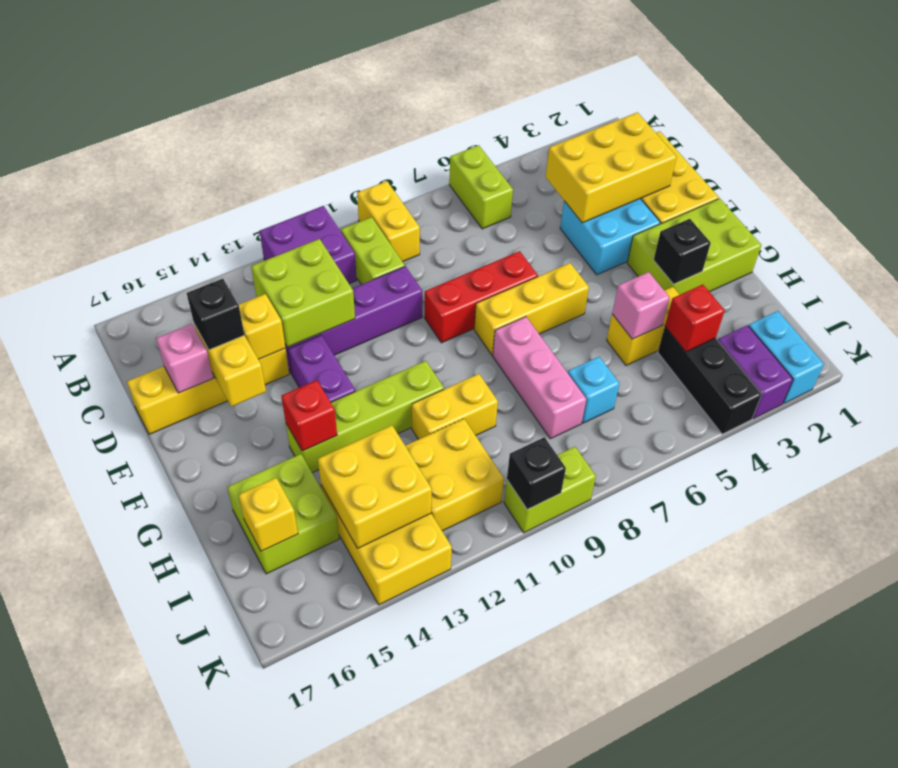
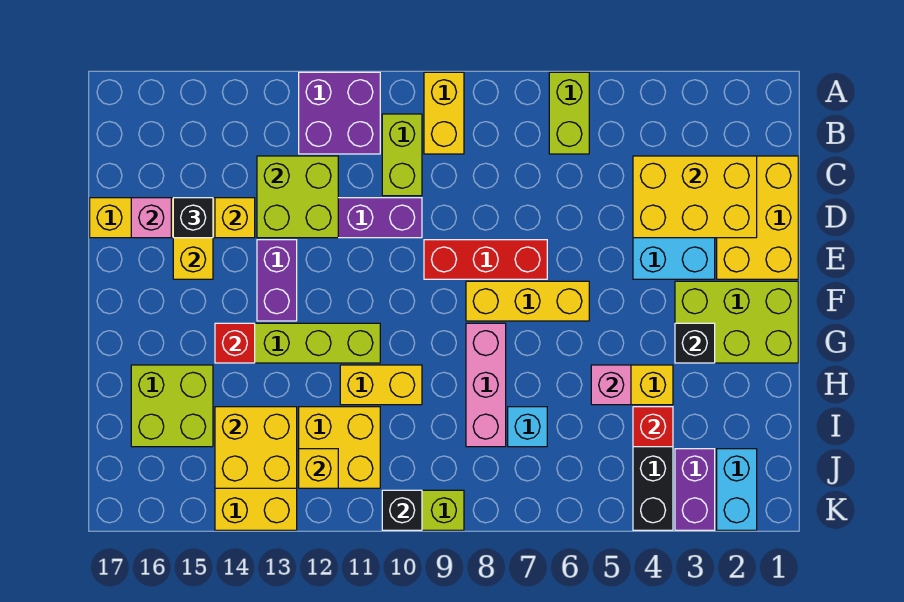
yellow brick I16 level 2 -> yellow brick J12 level 2

